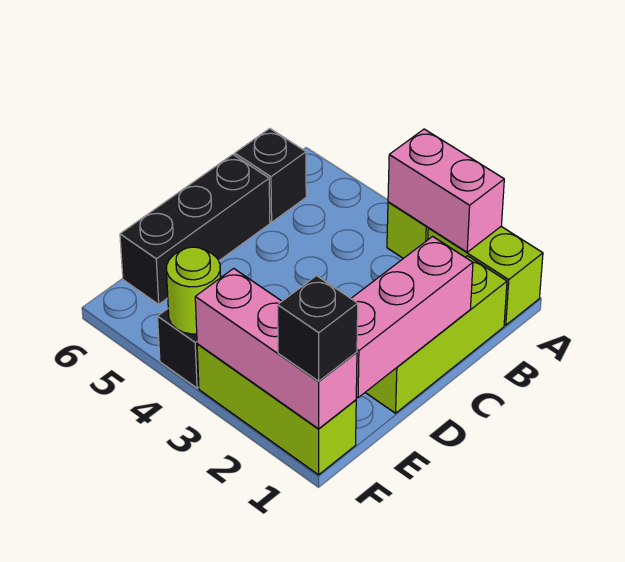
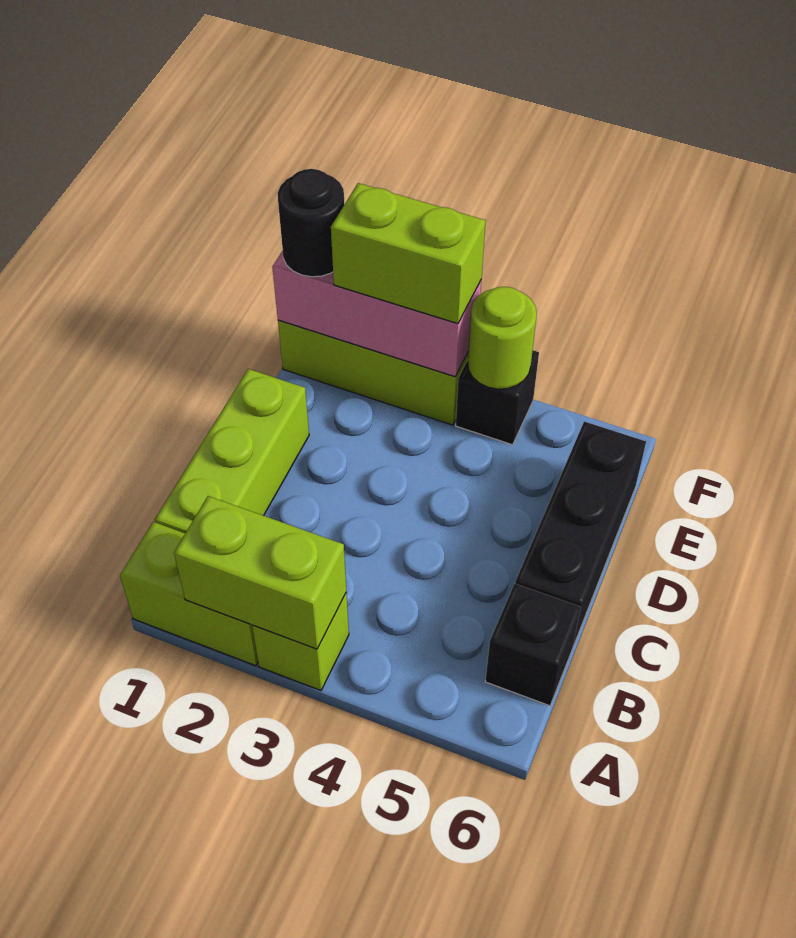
pink brick A2:A3 level 2 -> lime brick A2:A3 level 2
pink brick C1:E1 level 2 -> none
black brick F1 level 3 -> black round brick F1 level 3
none -> lime brick F2:F3 level 3

